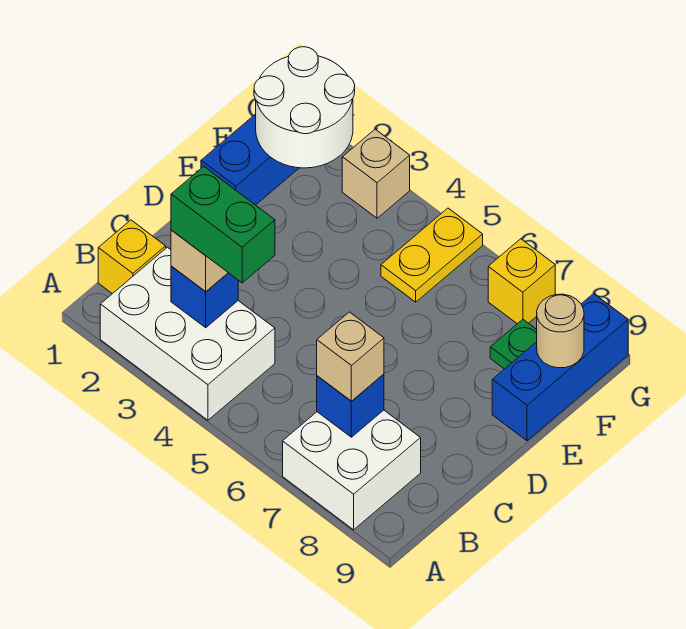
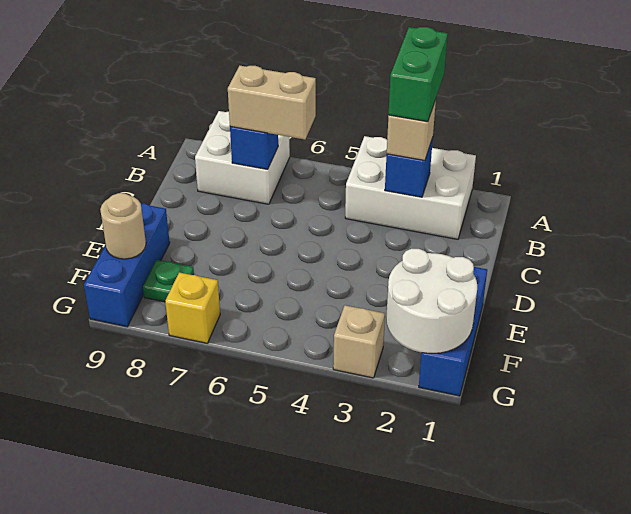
yellow brick B1 level 1 -> none
green brick B3:B4 level 4 -> green brick A3:B3 level 4
tan brick B7 level 3 -> tan brick B6:B7 level 3
yellow plate F5:G5 level 1 -> none

